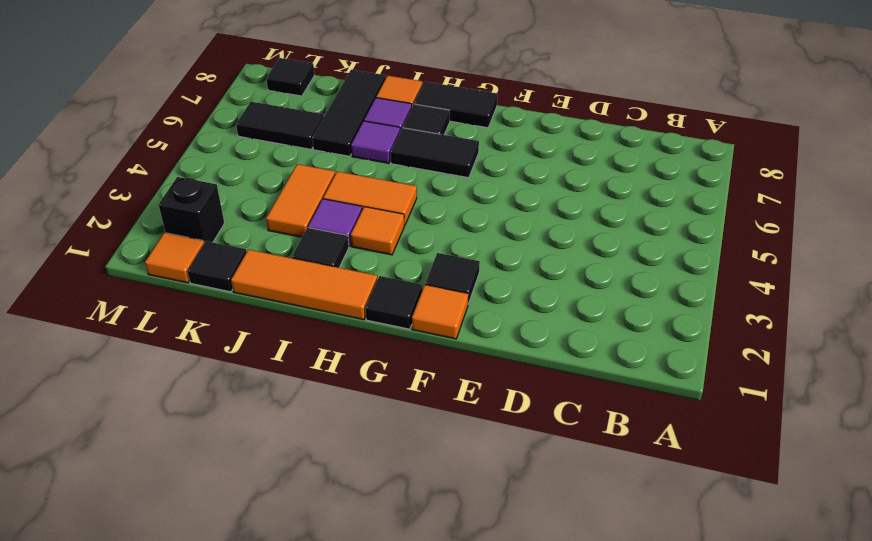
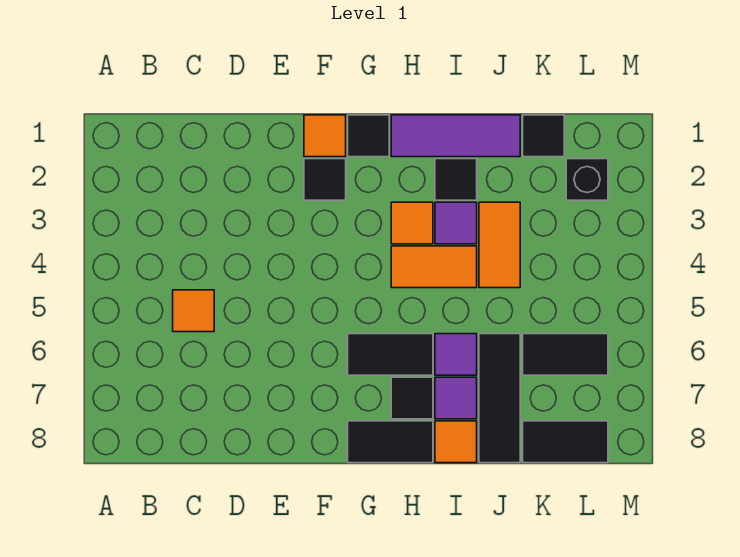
orange tile H1:J1 level 1 -> purple tile H1:J1 level 1
orange tile L1 level 1 -> orange tile C5 level 1
black tile L8 level 1 -> black tile K8:L8 level 1

